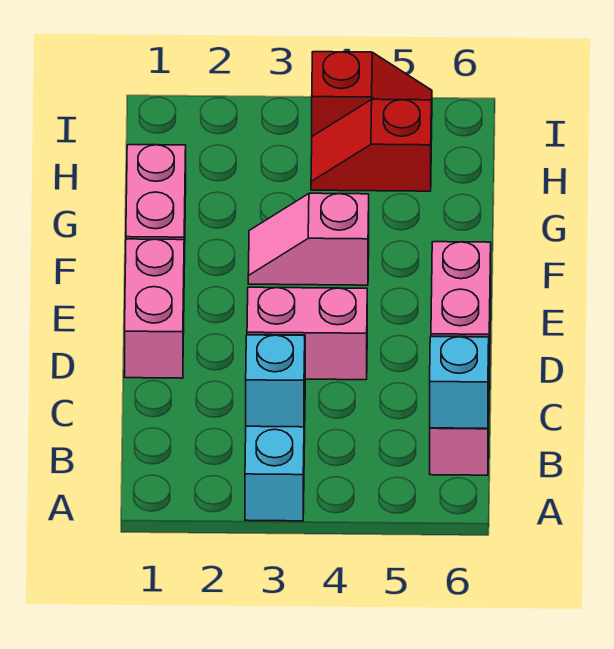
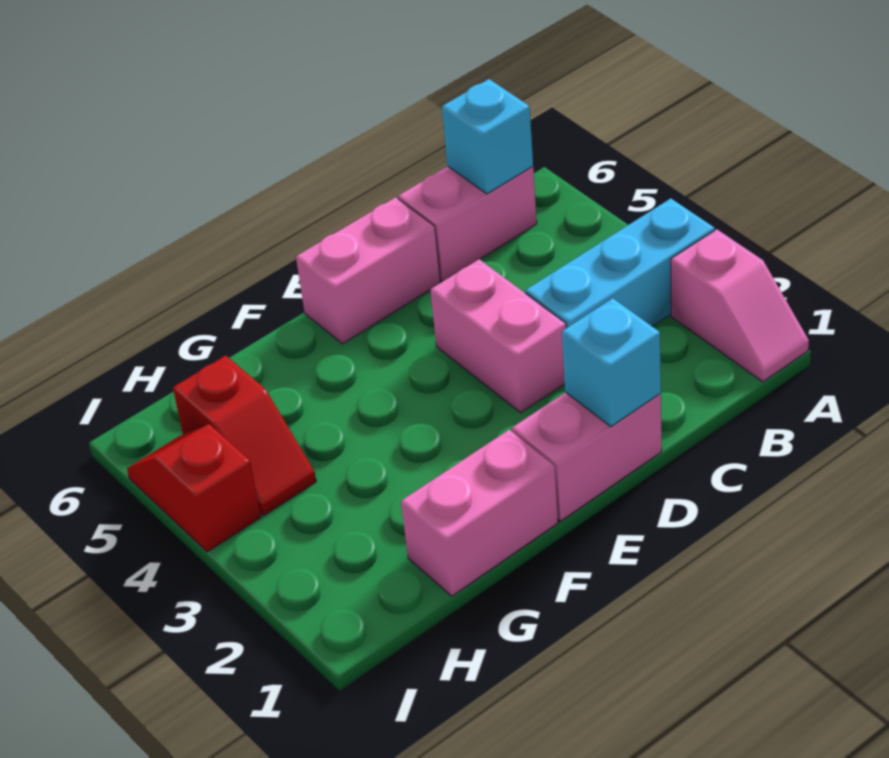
cyan brick B3 level 2 -> cyan brick D1 level 2
pink slope F3:F4 level 1 top 4 -> pink slope A1:A2 level 1 top 2

